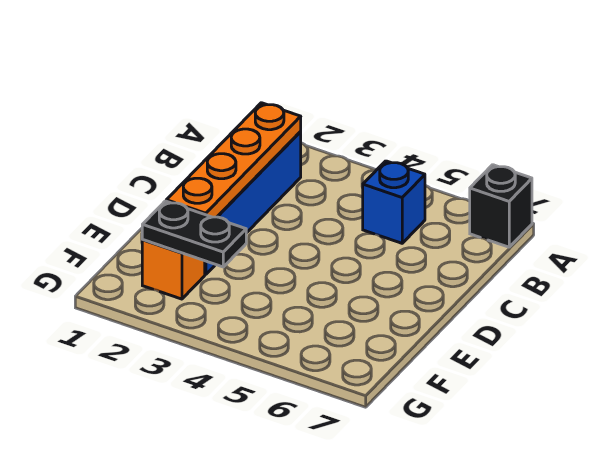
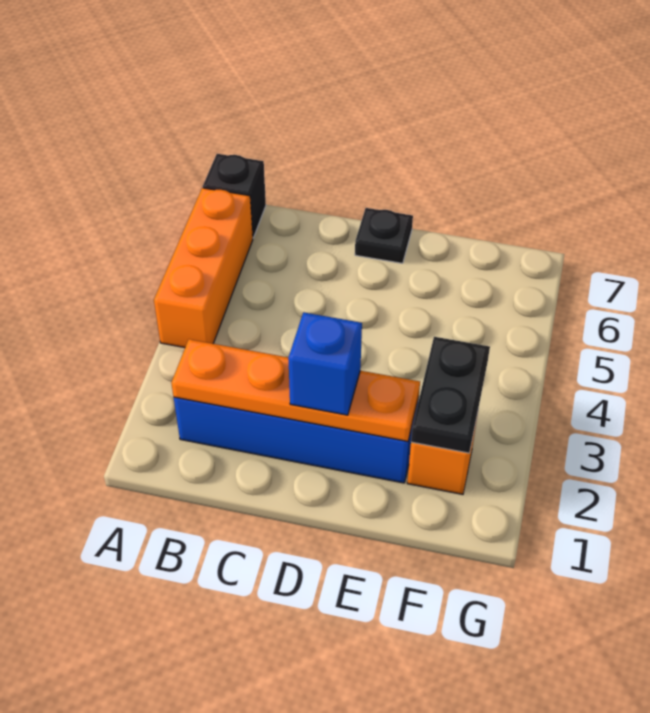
none -> orange brick A4:A6 level 1
blue brick B5 level 1 -> blue brick D2 level 3
none -> black plate D7 level 1

